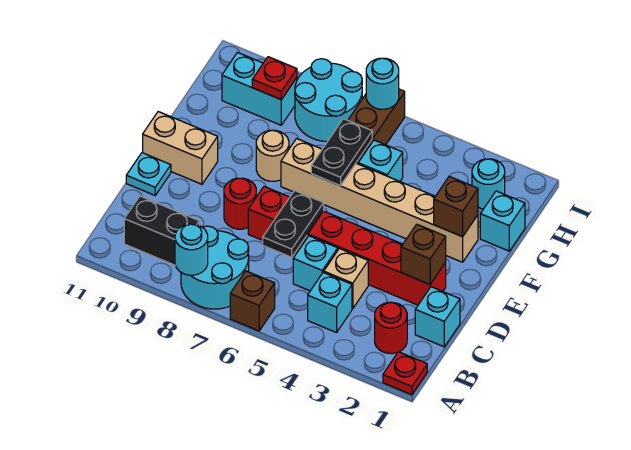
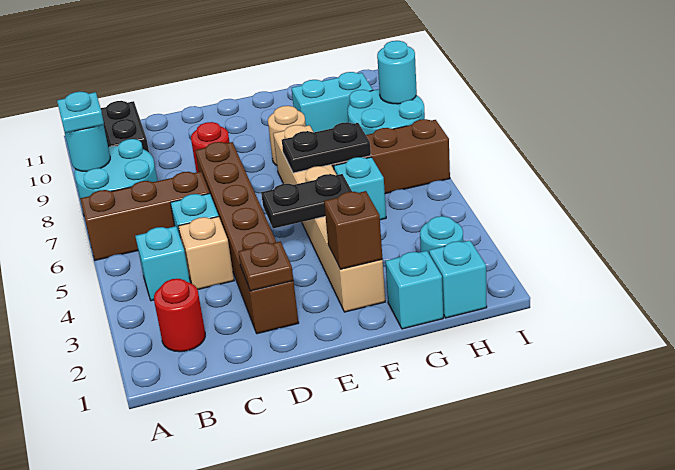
red plate A1 level 1 -> none
brown brick A6 level 1 -> brown brick A6:C6 level 1
cyan brick C1 level 1 -> cyan brick H1 level 1
black plate C6:D6 level 2 -> black plate E4:F4 level 2
red brick D2:D7 level 1 -> brown brick D2:D7 level 1
brown brick D2 level 2 -> brown plate D2 level 2
cyan plate D11 level 1 -> cyan plate A8 level 3
tan brick E10:E11 level 1 -> none
cyan brick H9:H10 level 1 -> cyan brick G9:H9 level 1
red plate H9 level 2 -> none
cyan round brick I6 level 2 -> cyan round brick I8 level 2

